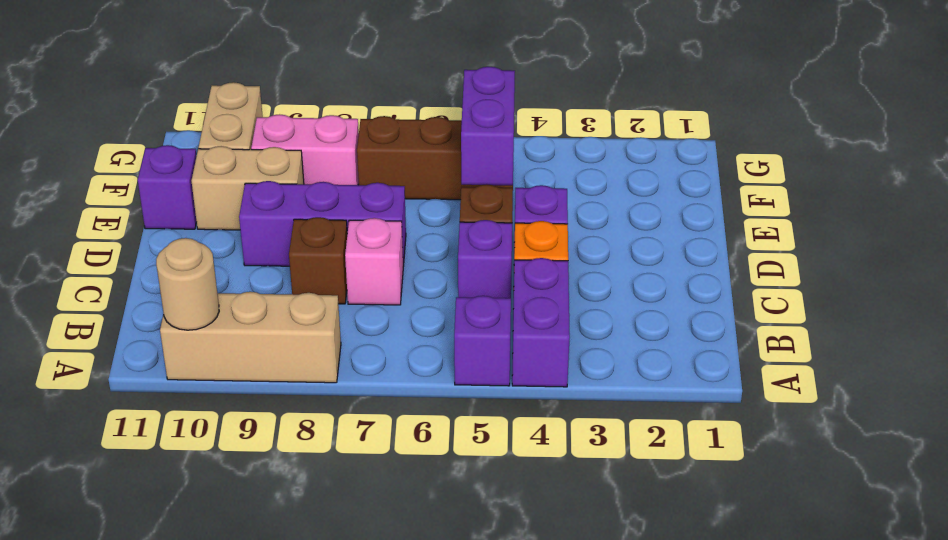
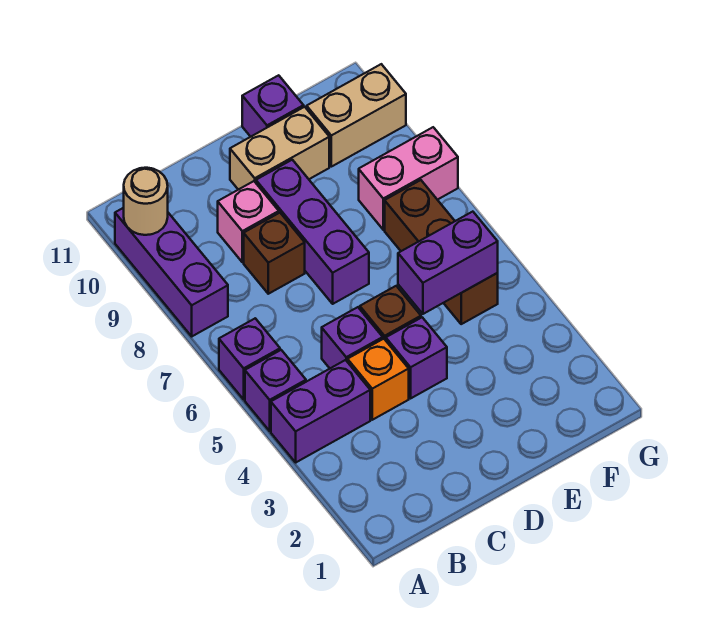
none -> purple brick A6 level 1
tan brick A8:A10 level 1 -> purple brick A8:A10 level 1
pink brick C7 level 1 -> pink brick C9 level 1
tan brick E9:E10 level 1 -> tan brick D10:E10 level 1
pink brick F8:F9 level 1 -> pink brick F8:G8 level 1

